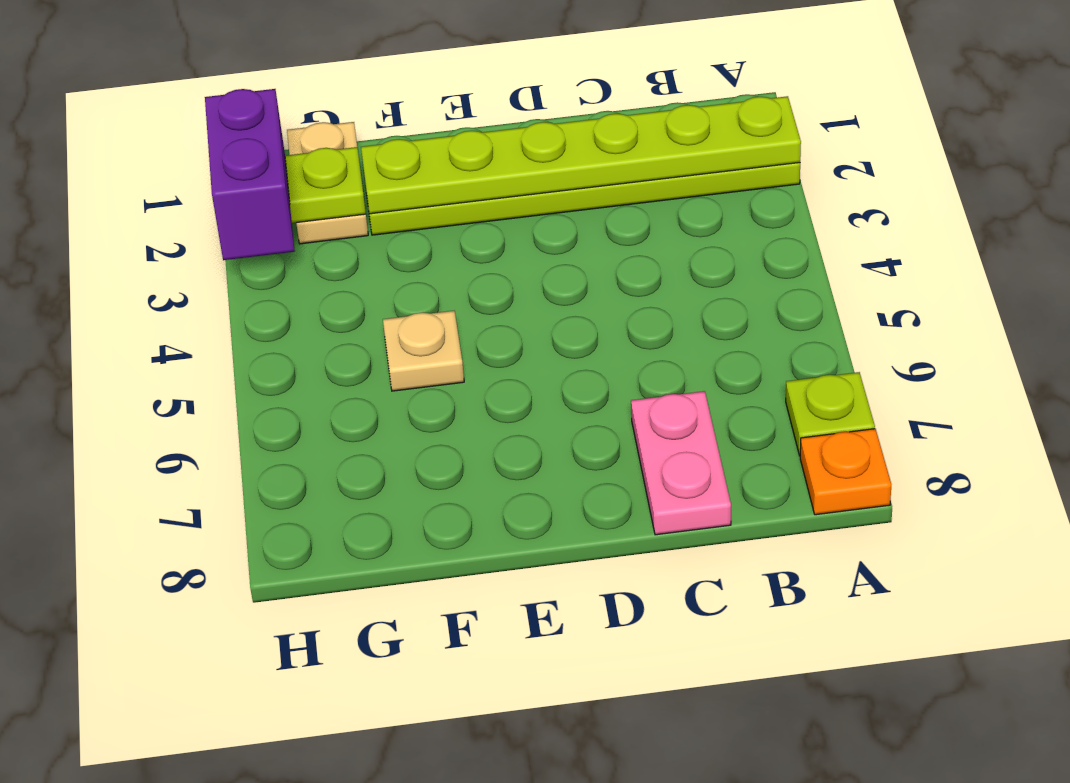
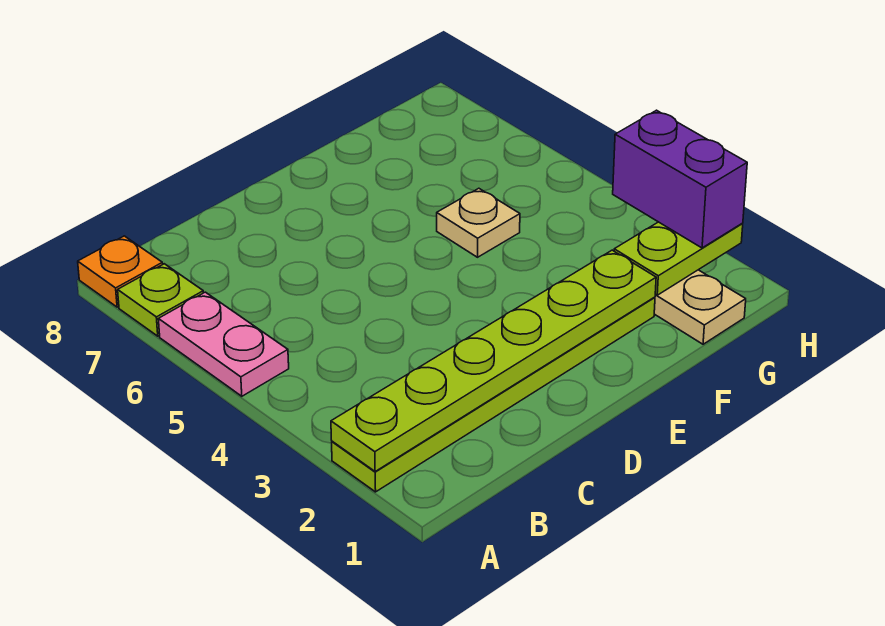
pink plate C7:C8 level 1 -> pink plate A5:A6 level 1

